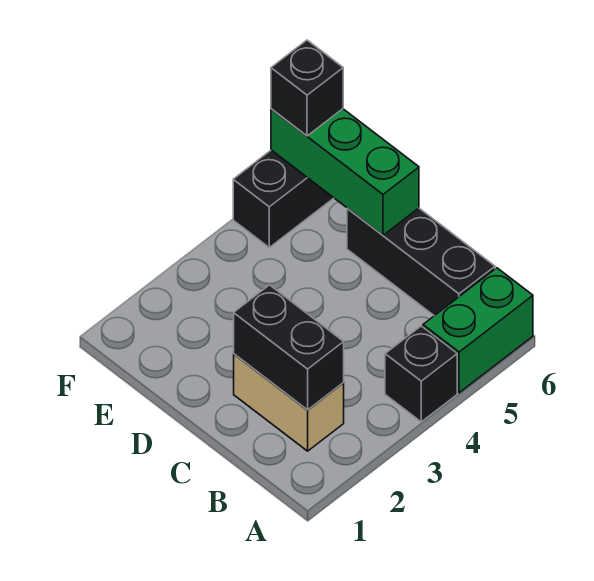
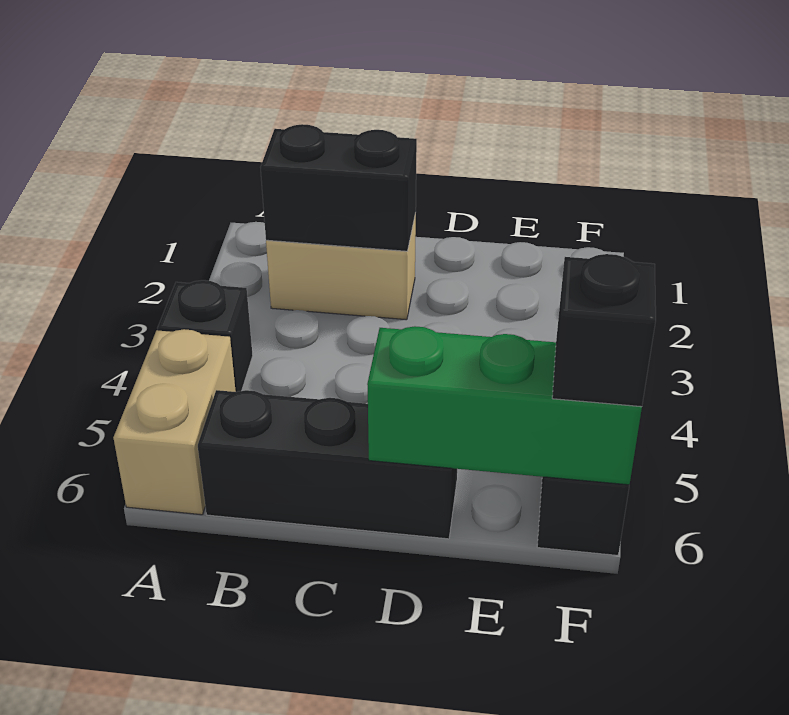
green brick A5:A6 level 1 -> tan brick A5:A6 level 1

